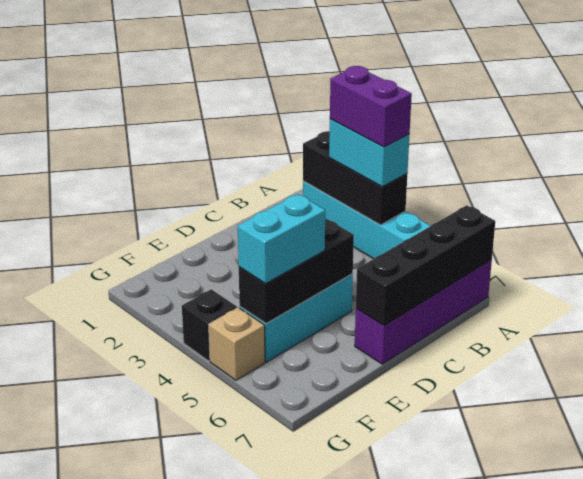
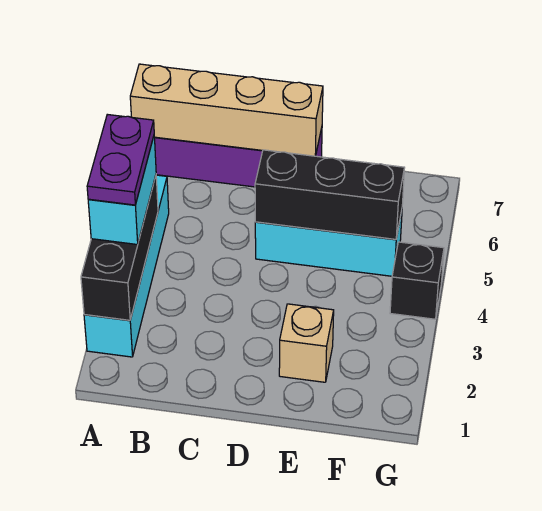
purple brick A3:A4 level 4 -> purple plate A3:A4 level 4
black brick A7:D7 level 2 -> tan brick A7:D7 level 2
cyan brick E5:F5 level 3 -> none
tan brick G5 level 1 -> tan brick E2 level 1

